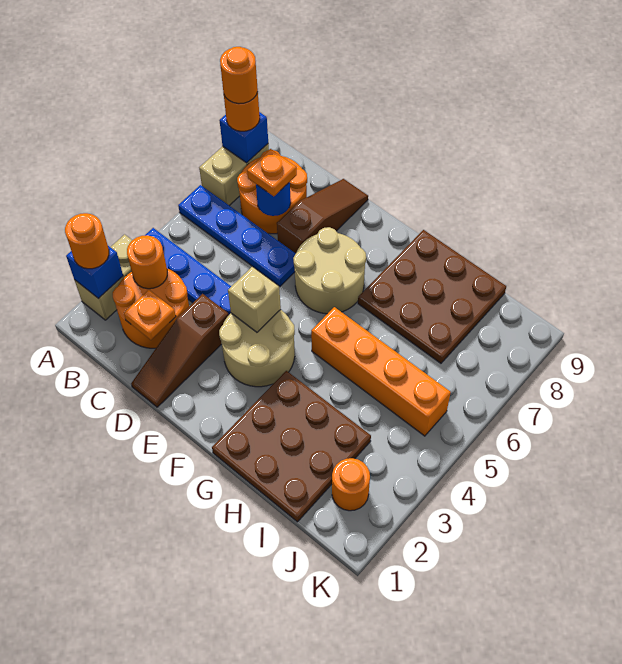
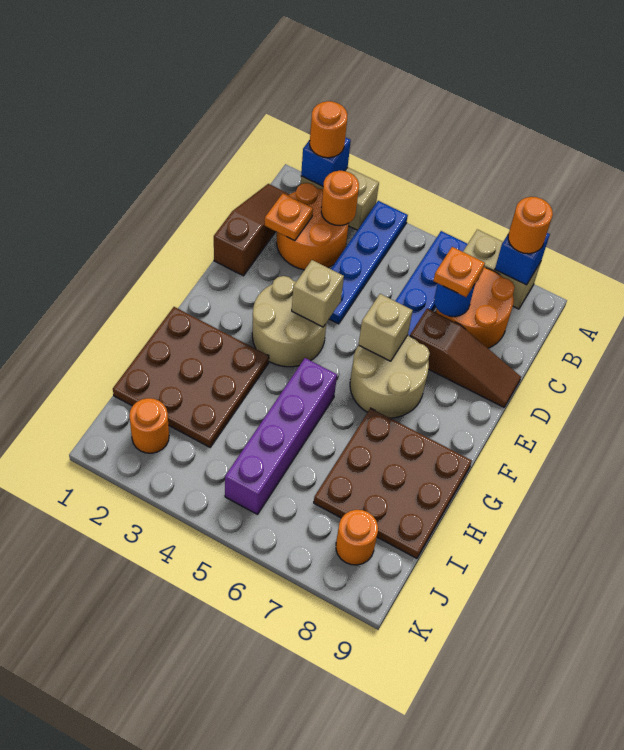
orange round brick A8 level 4 -> orange round brick J8 level 1
brown slope D1:D3 level 1 top 3 -> brown slope B1:D1 level 1 top D
none -> tan brick E6 level 2
orange brick G5:J5 level 1 -> purple brick G5:J5 level 1

